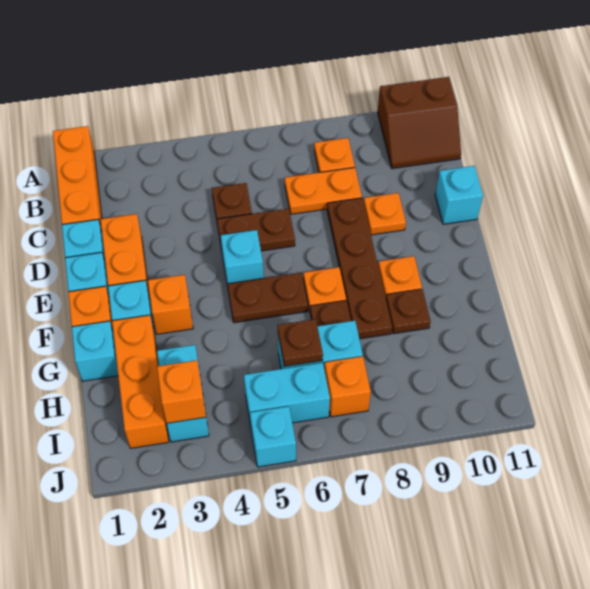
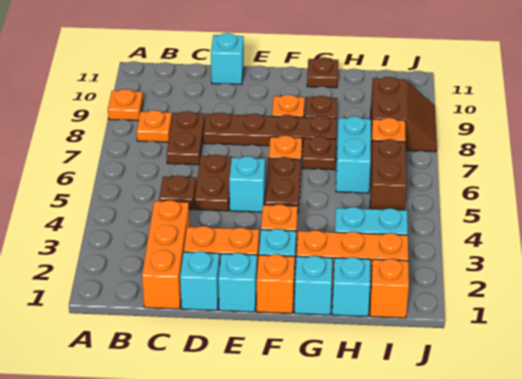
orange brick A1:C1 level 1 -> orange brick C1:C3 level 1
brown slope A10:B11 level 1 top A -> brown slope I8:J9 level 1 top I
orange plate C7:C8 level 1 -> brown plate C7:C8 level 1
orange plate D9 level 1 -> orange plate A9 level 1
brown plate H6 level 2 -> brown plate G11 level 1
orange brick I3 level 2 -> orange brick I1 level 1
cyan brick I5:I6 level 1 -> brown brick I5:I6 level 1
cyan brick J5 level 1 -> cyan brick H1 level 1

